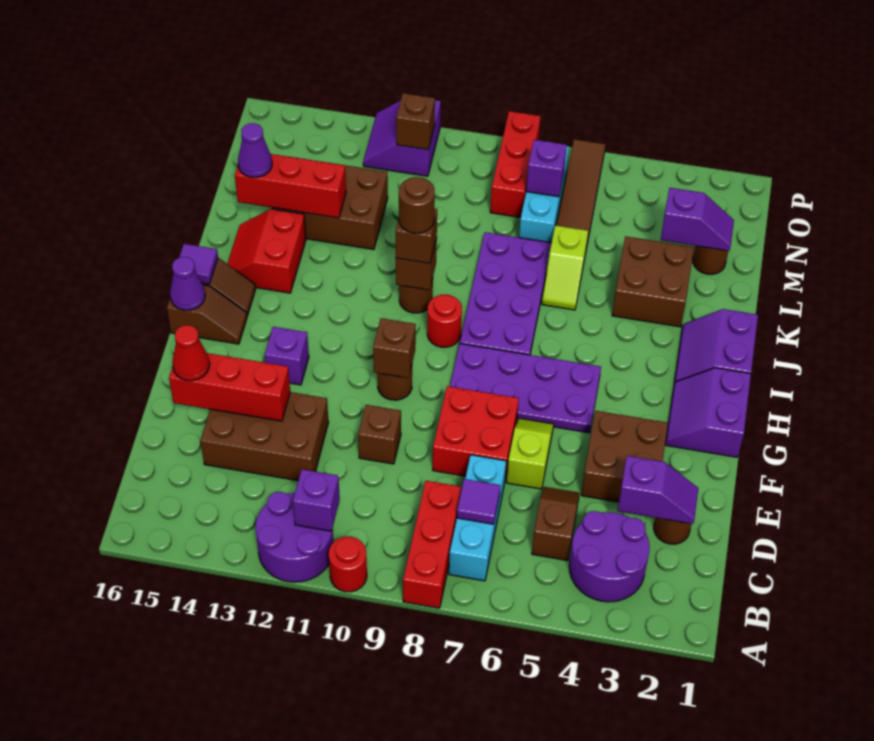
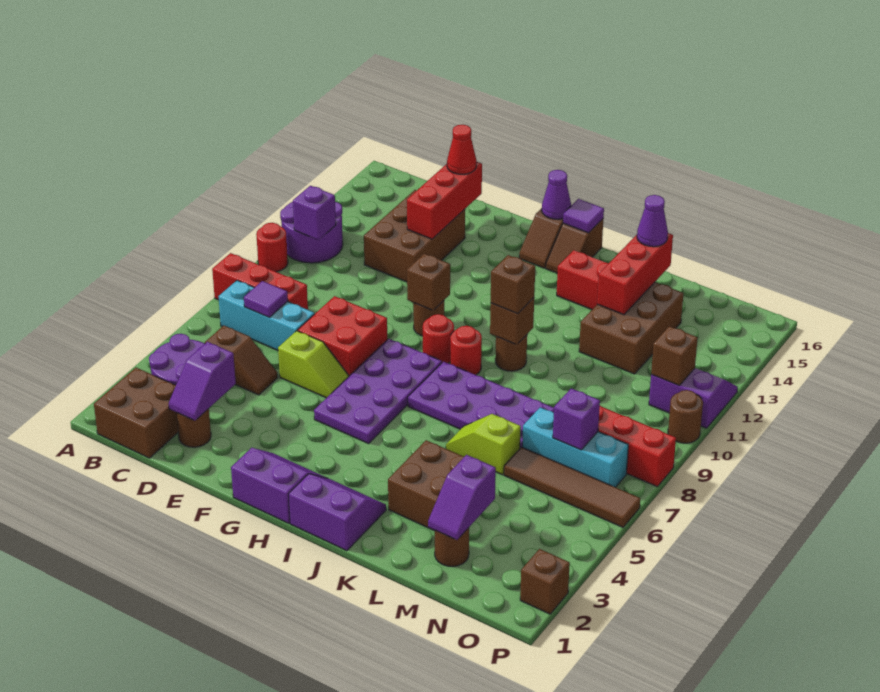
brown brick E3:F4 level 1 -> brown brick B1:C2 level 1
brown brick E10 level 1 -> brown brick P2 level 1
purple brick G13 level 1 -> none
none -> red round brick H9 level 1
brown round brick J10 level 4 -> brown round brick P10 level 1

